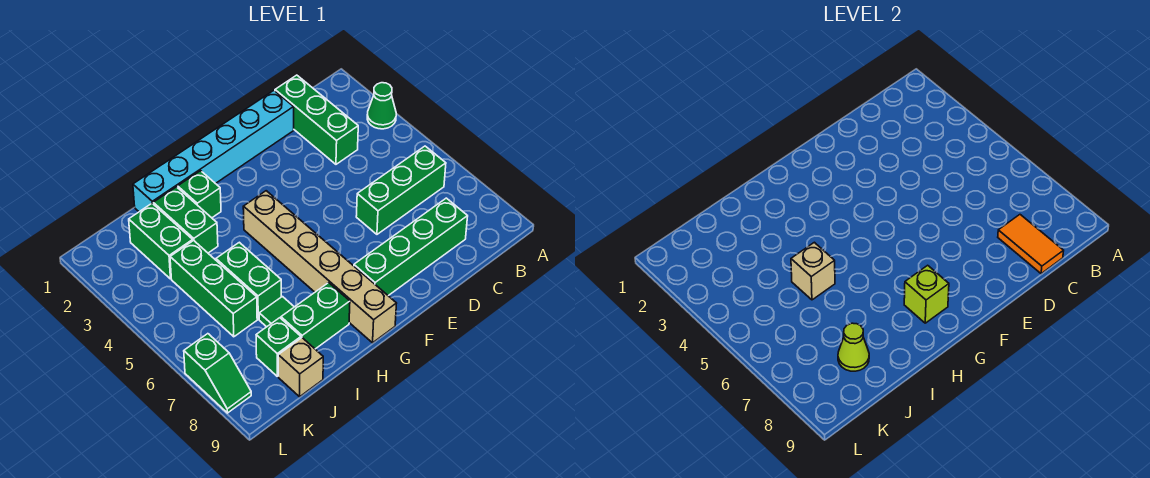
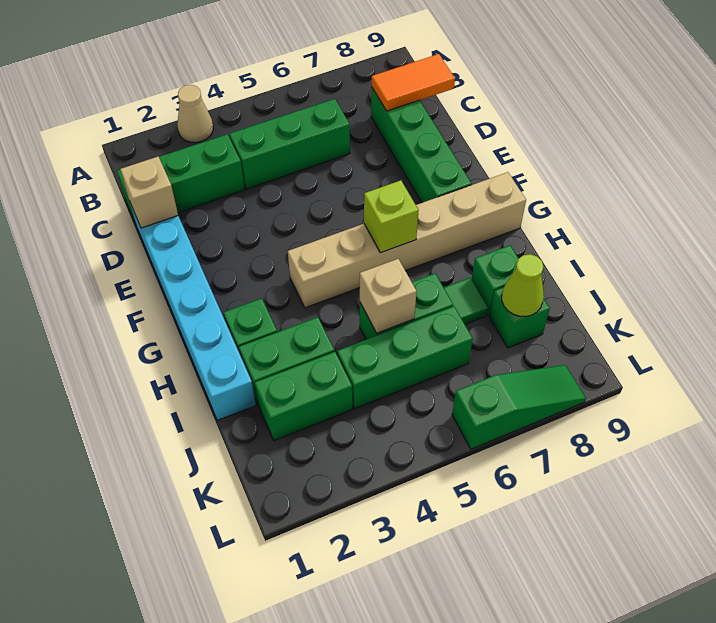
green cone A3 level 1 -> tan cone A3 level 1
green brick B6:D6 level 1 -> green brick C4:C6 level 1
lime brick G8 level 2 -> lime brick G6 level 2
green brick H8:I8 level 1 -> green brick I8 level 1
tan brick J9 level 1 -> tan brick D1 level 2
green slope L7:L8 level 1 top 7 -> green slope L6:L8 level 1 top 6

